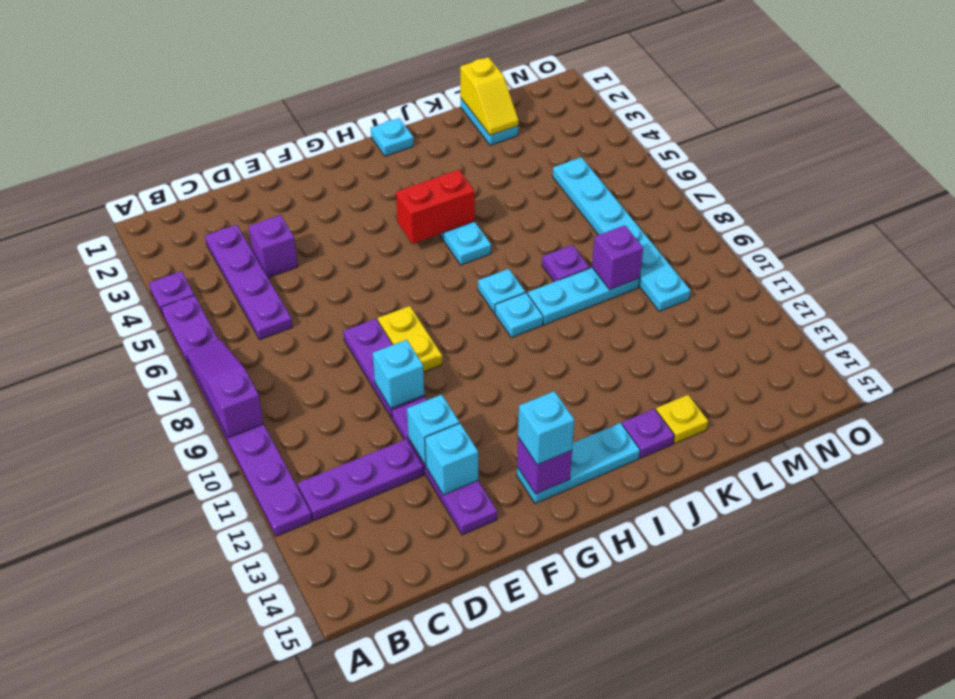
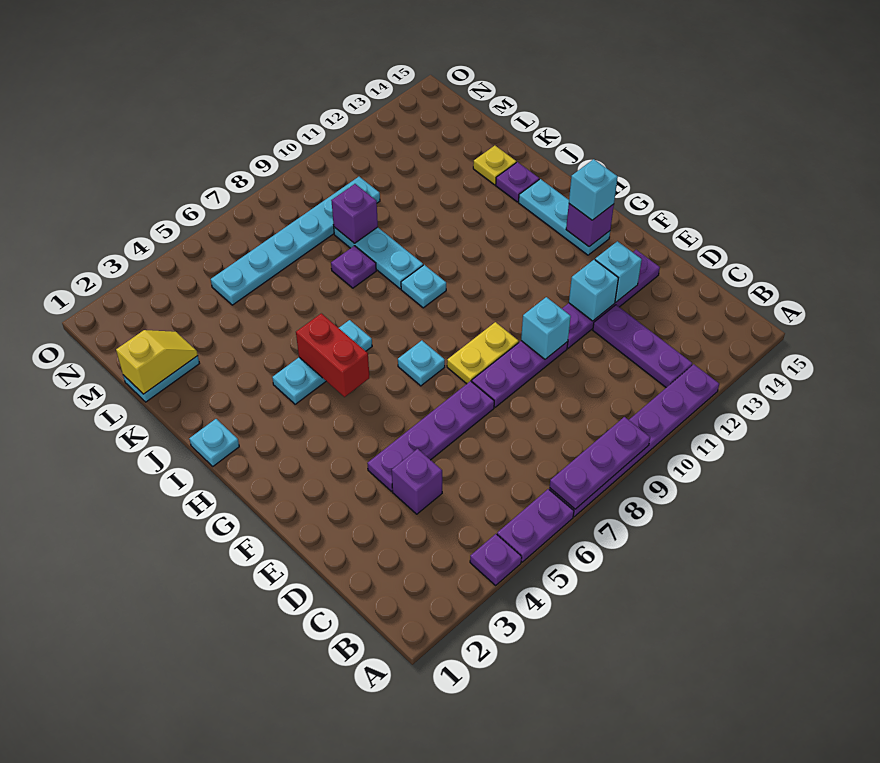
purple slope A7:A9 level 2 top 9 -> purple plate A7:A9 level 2
purple plate C3:C6 level 1 -> purple plate E4:E7 level 1
cyan plate I8 level 1 -> cyan plate G7 level 1

